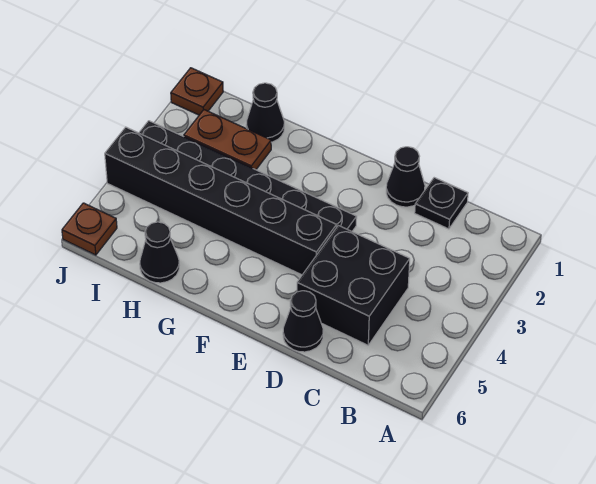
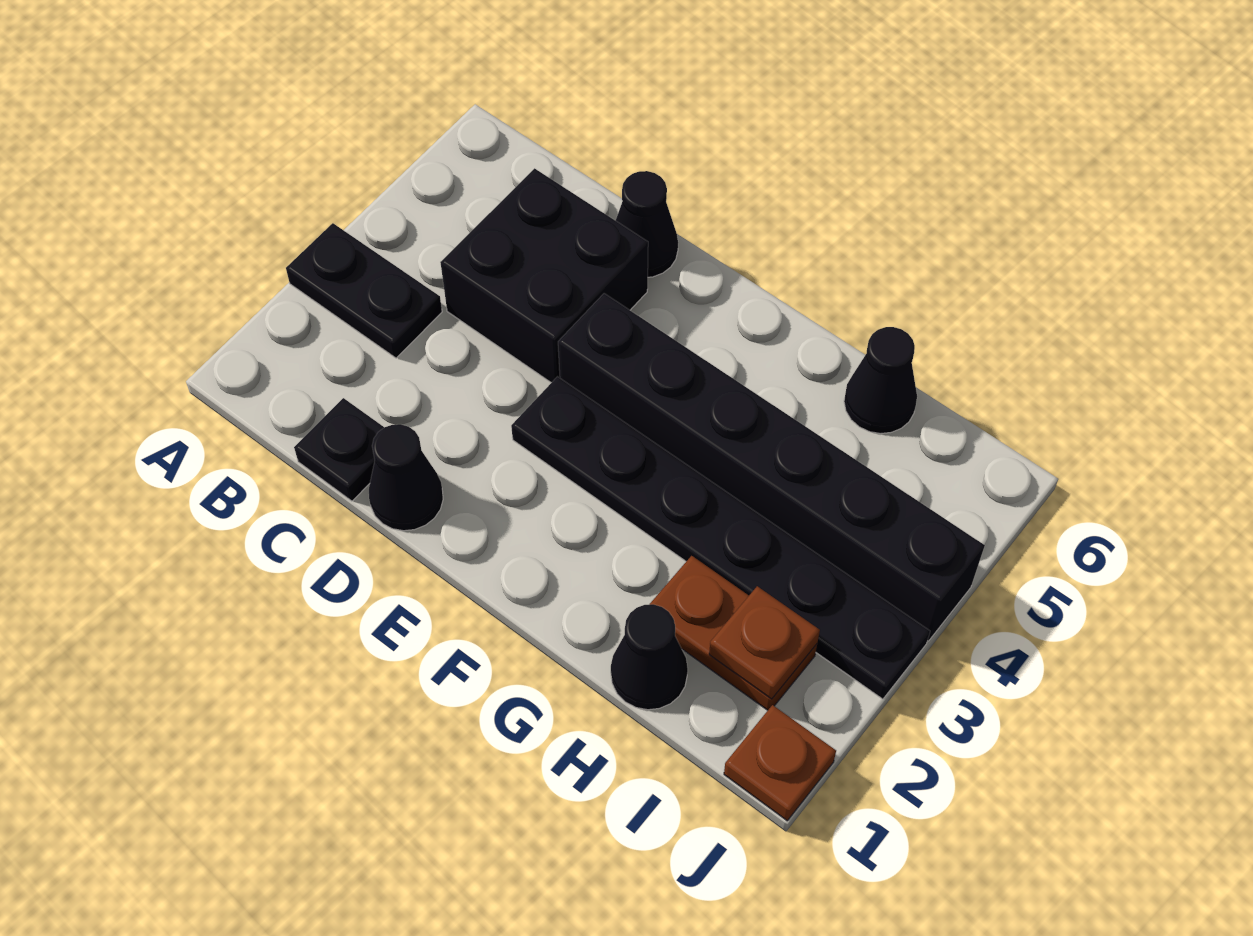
none -> black plate A3:B3 level 1
brown plate J6 level 1 -> brown plate I2 level 2

